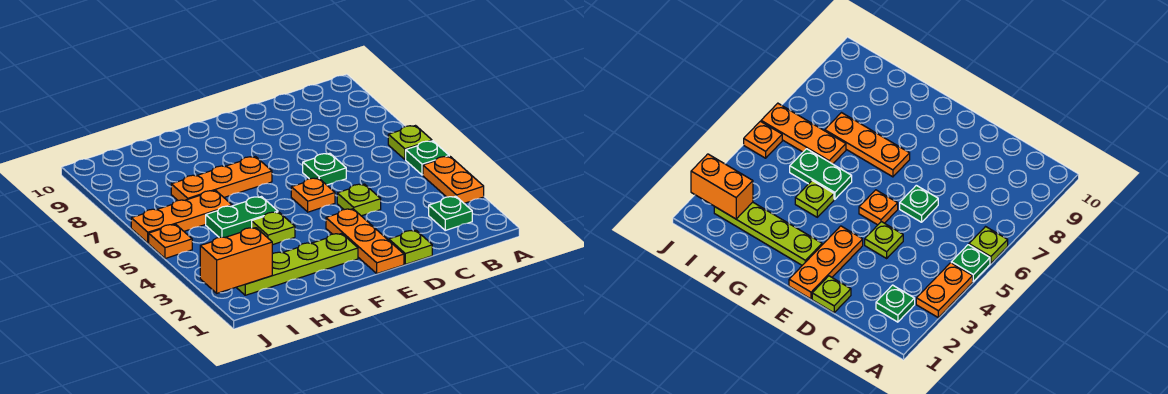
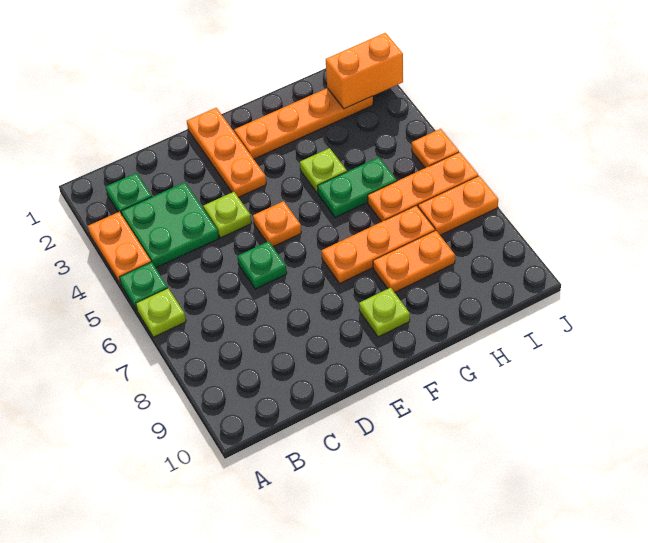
none -> green plate B3:C4 level 1
lime plate D1 level 1 -> lime plate F9 level 1
lime plate F2:I2 level 1 -> orange plate F2:I2 level 1
none -> orange plate G8:H8 level 1
none -> orange plate I7:J7 level 1

